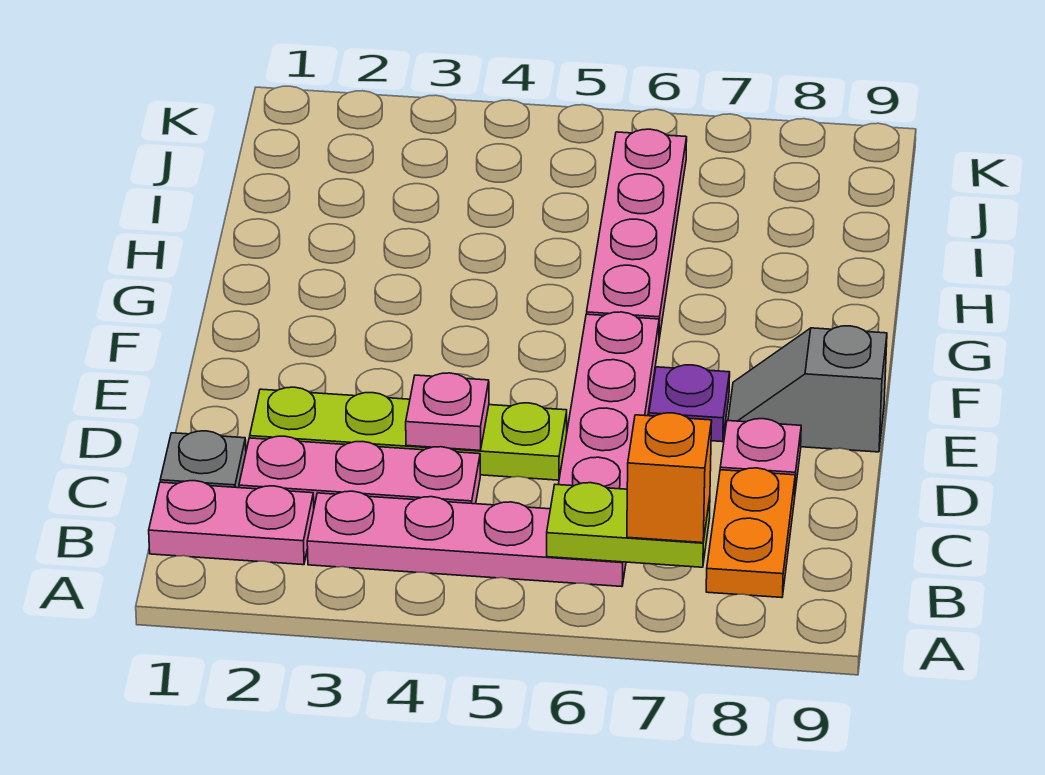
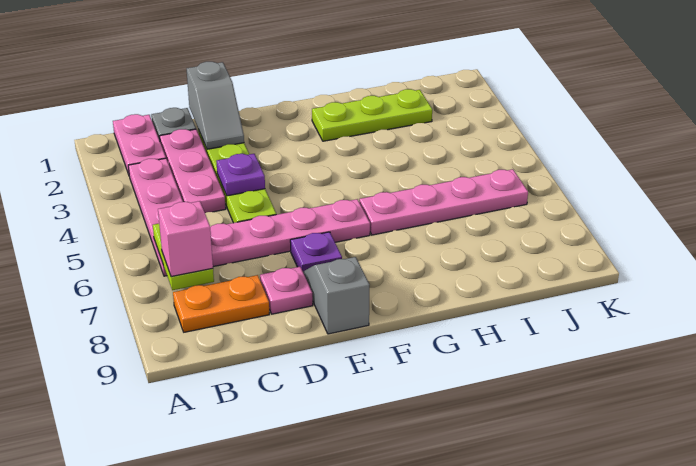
orange brick B7 level 3 -> pink brick B7 level 3
none -> grey slope D1:D2 level 2 top 1
pink plate D4 level 2 -> purple plate D4 level 2
none -> lime plate G2:I2 level 1

